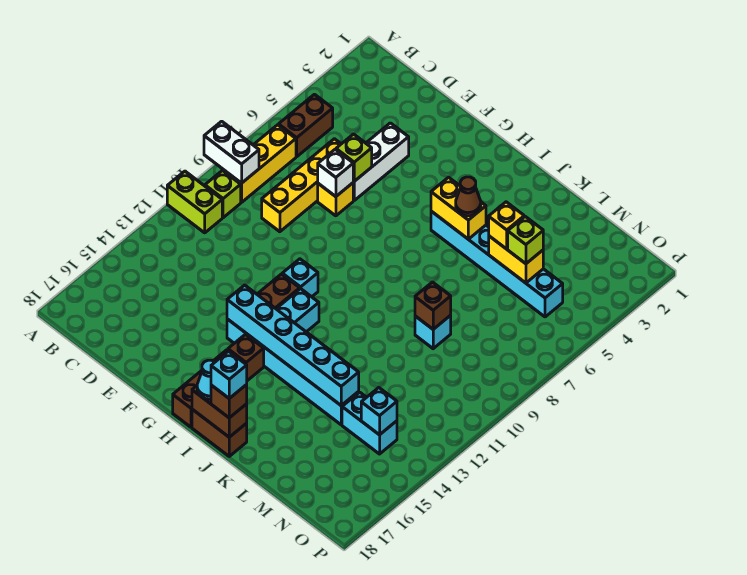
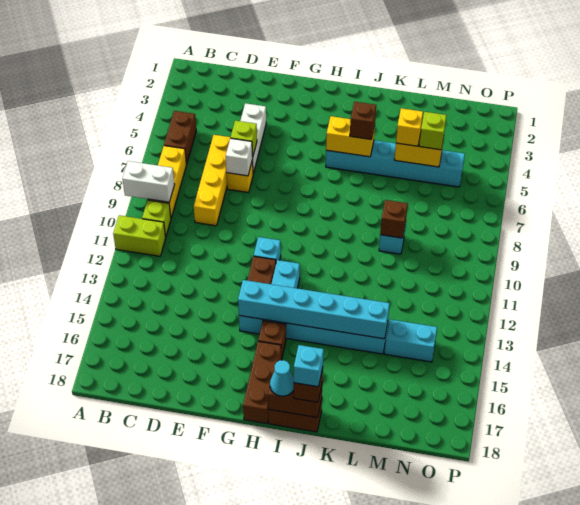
brown cone J5 level 3 -> brown brick J5 level 3
cyan brick N14 level 2 -> none

